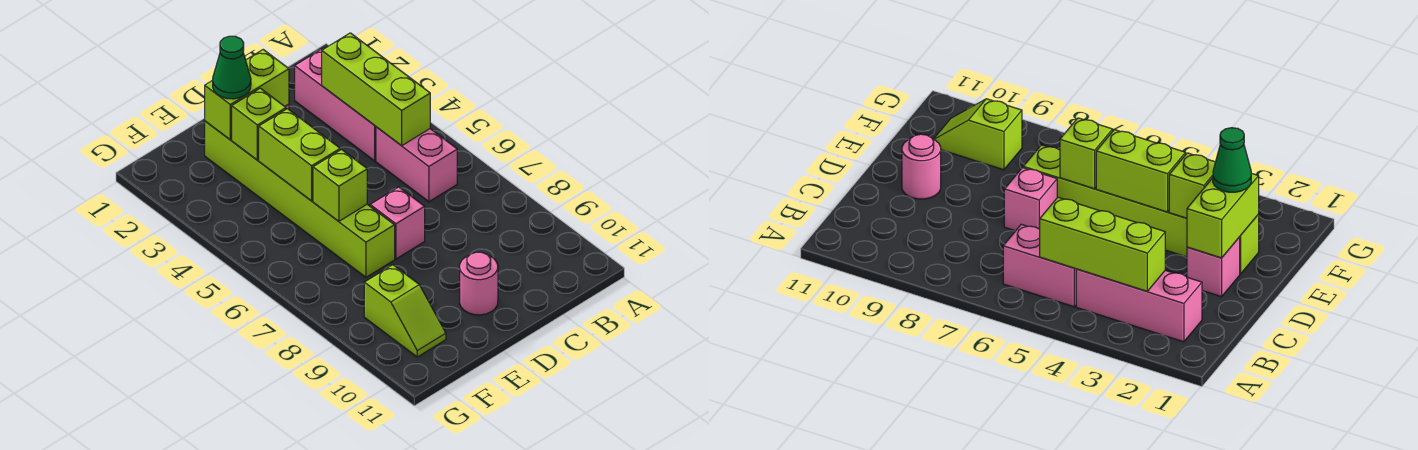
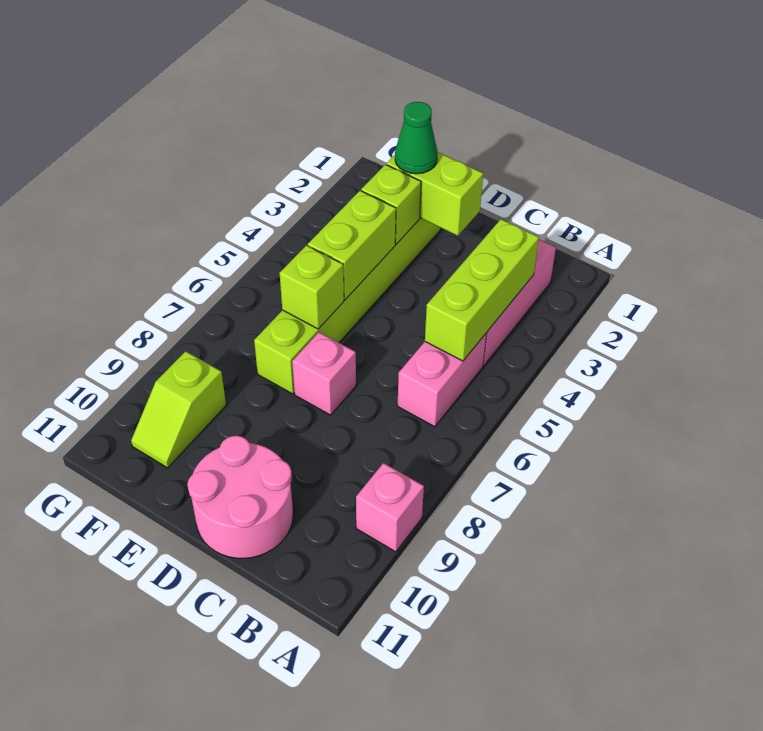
pink brick D2 level 1 -> pink brick A9 level 1
pink round brick D10 level 1 -> pink round brick C10:D11 level 1

